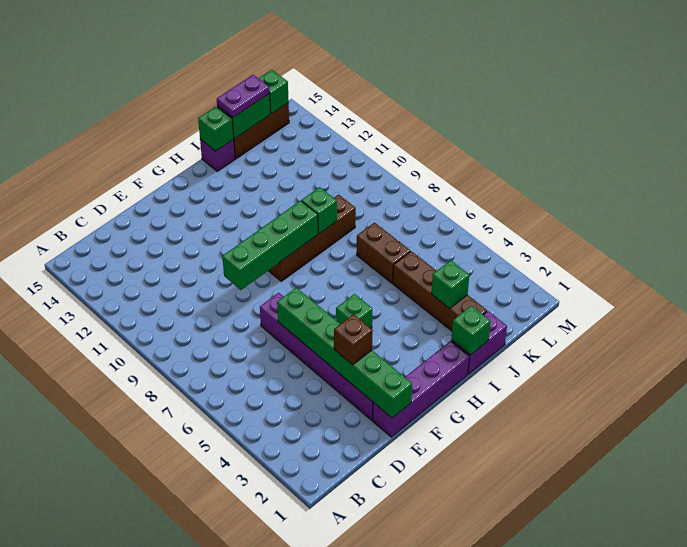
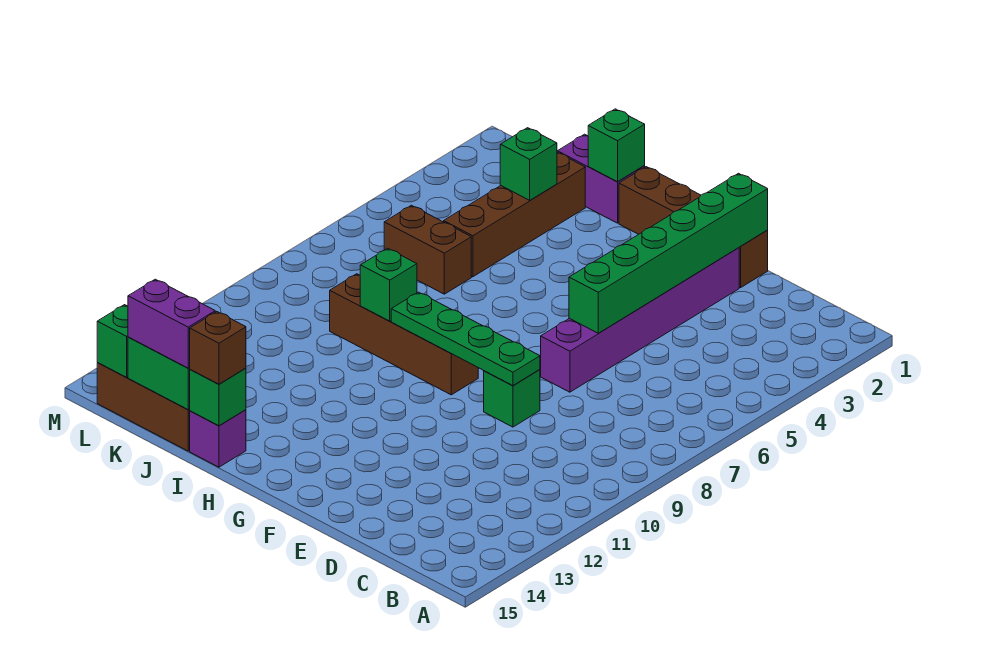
purple brick E1:H1 level 1 -> brown brick E1:H1 level 1
brown brick E3 level 3 -> brown brick I15 level 3
green brick E9:H9 level 2 -> green plate E9:H9 level 2
green brick G5 level 1 -> green brick E9 level 1
brown brick J6:J7 level 1 -> brown brick J6:K6 level 1
purple plate J15:K15 level 3 -> purple brick J15:K15 level 3

